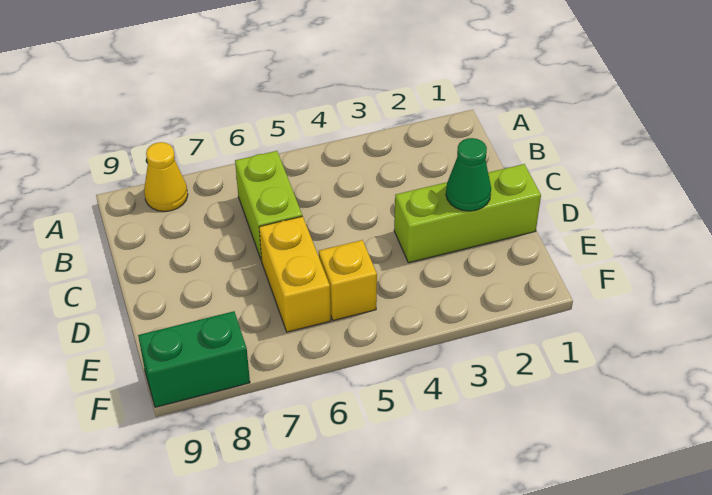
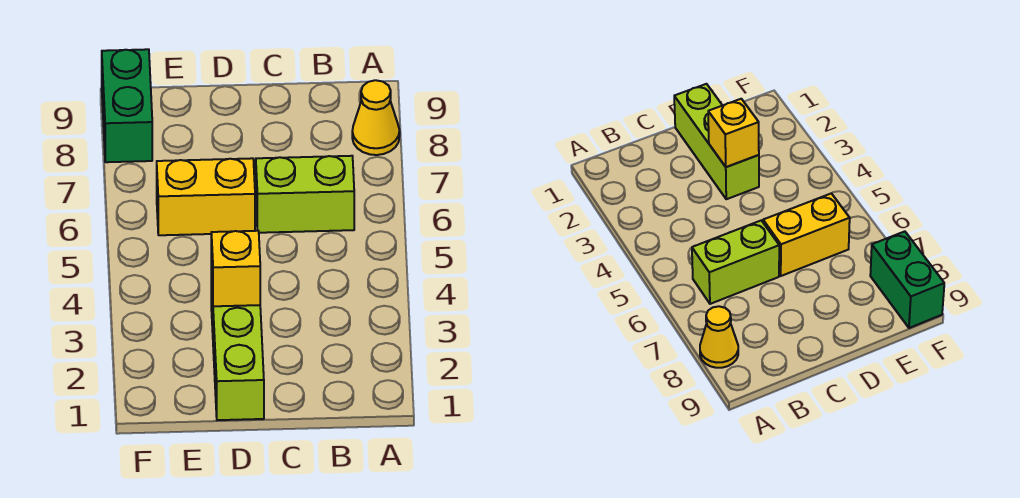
green cone D2 level 2 -> none
yellow brick E5 level 1 -> yellow brick D3 level 2

